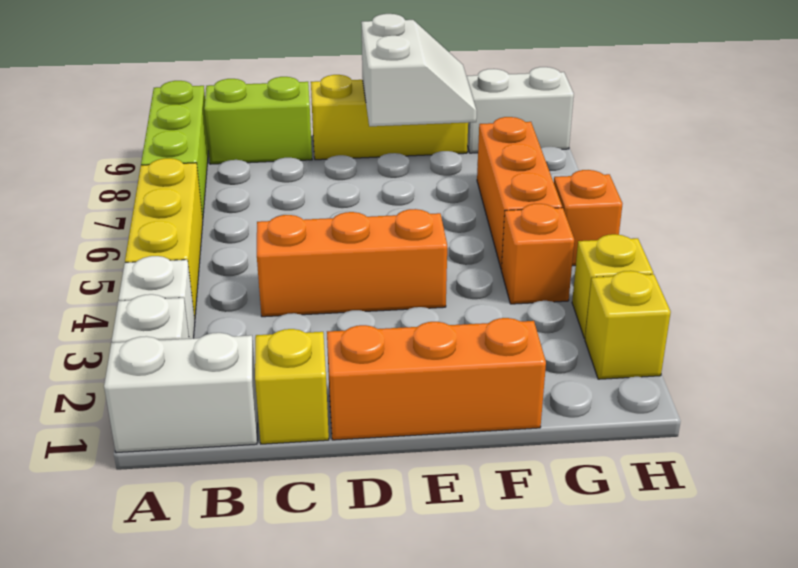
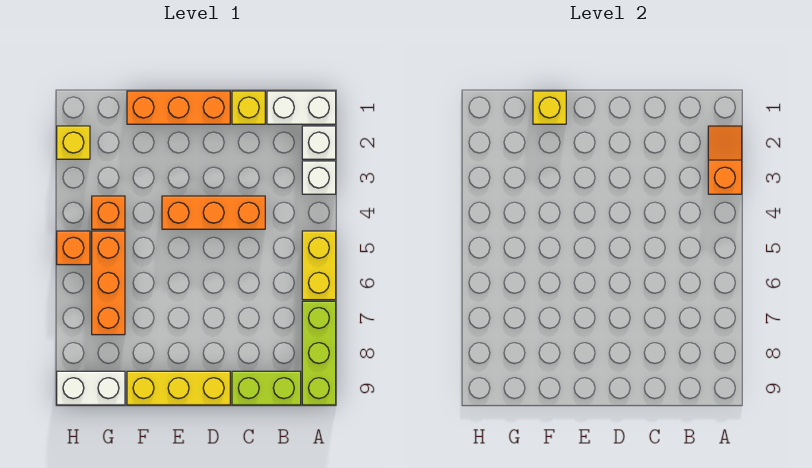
none -> orange slope A2:A3 level 2 top 3
yellow brick A4:A6 level 1 -> yellow brick A5:A6 level 1
white slope E8:F9 level 2 top E -> none
yellow brick H3 level 1 -> yellow brick F1 level 2

